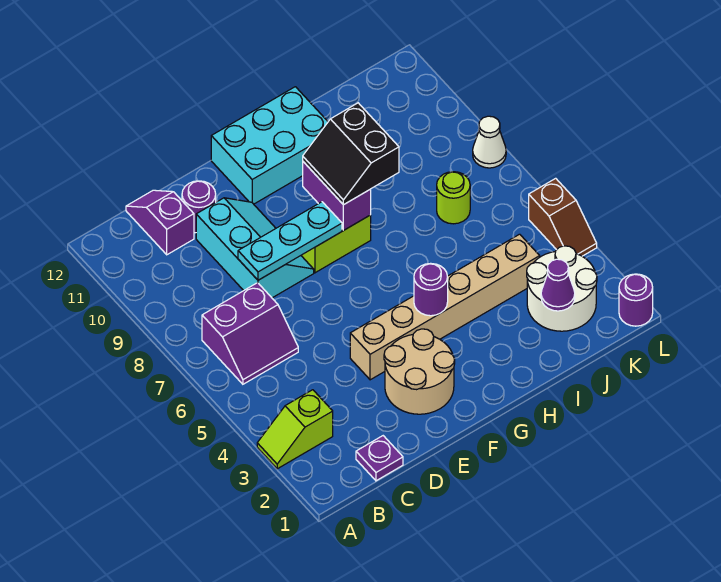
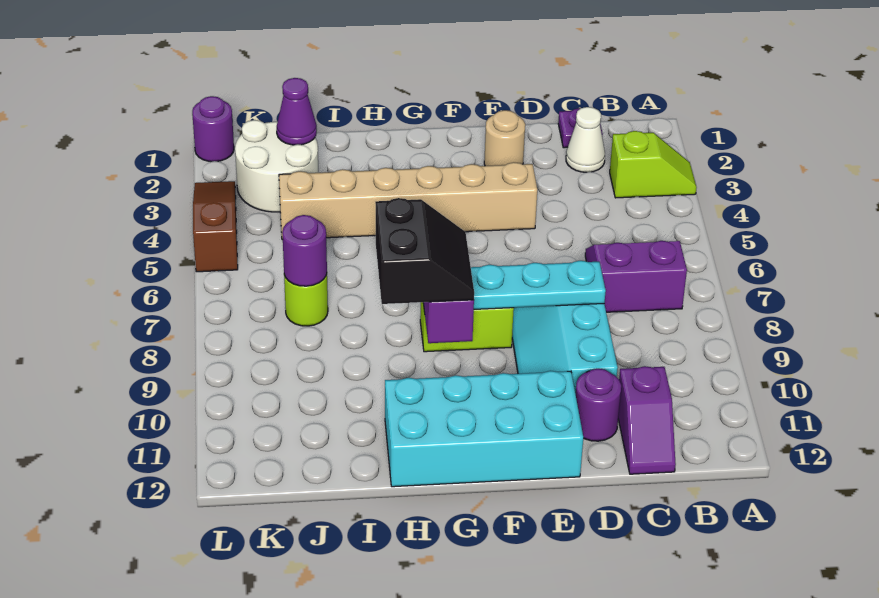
tan round brick E2:F3 level 1 -> tan round brick E2 level 1
cyan brick F11:H12 level 1 -> cyan brick E11:H12 level 1
purple round brick G4 level 2 -> purple round brick J7 level 2
brown slope L4:L5 level 1 top 5 -> brown slope L3:L5 level 1 top 5
white cone L8 level 1 -> white cone C2 level 1

